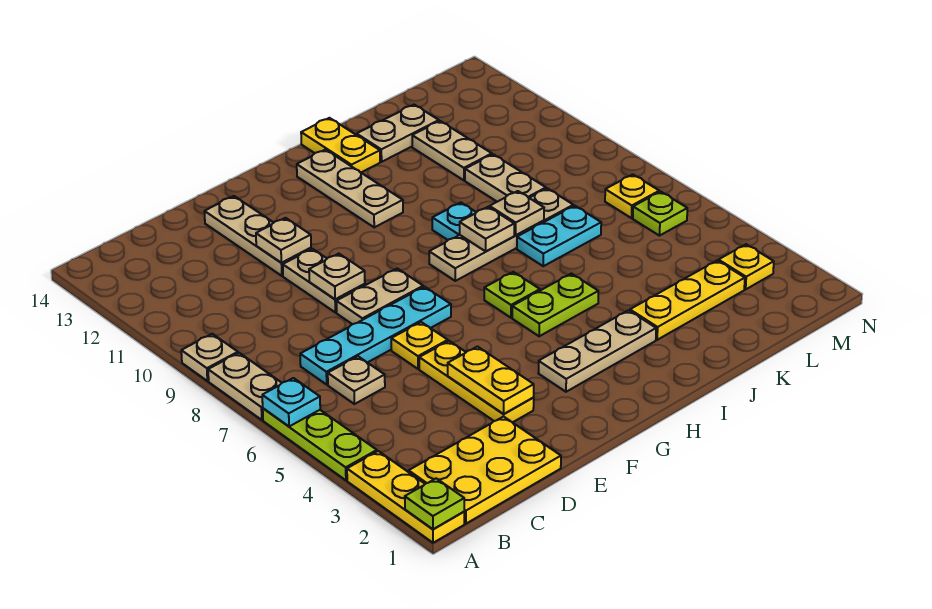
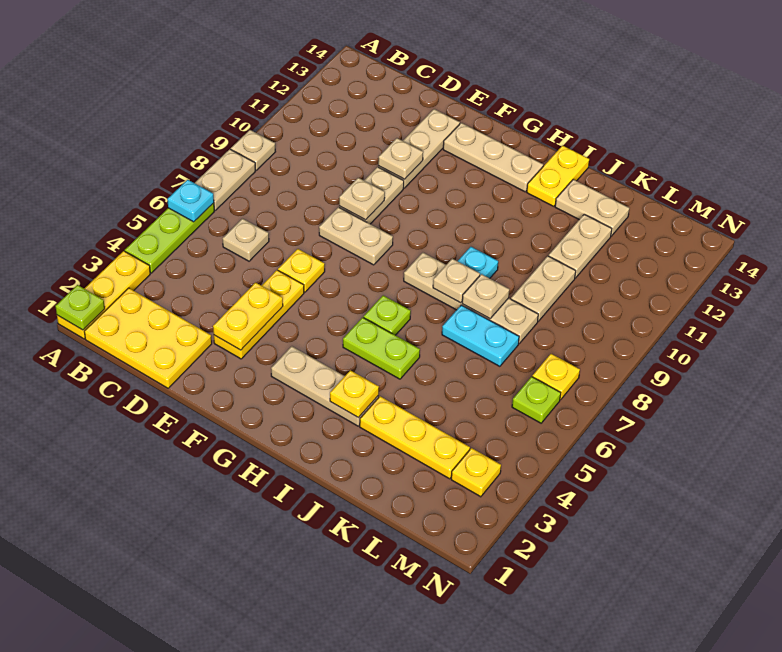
cyan plate C7:F7 level 1 -> none
tan plate H11:H13 level 1 -> tan plate F13:H13 level 1
none -> yellow plate I3 level 2

